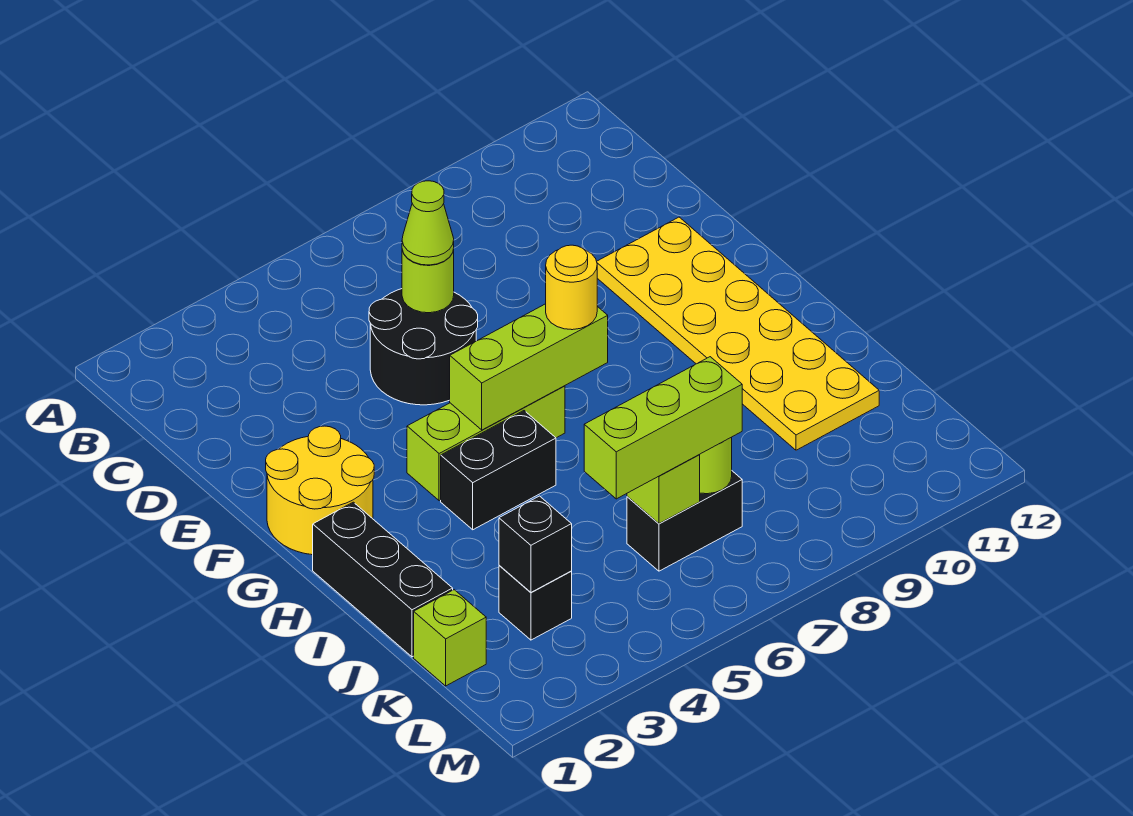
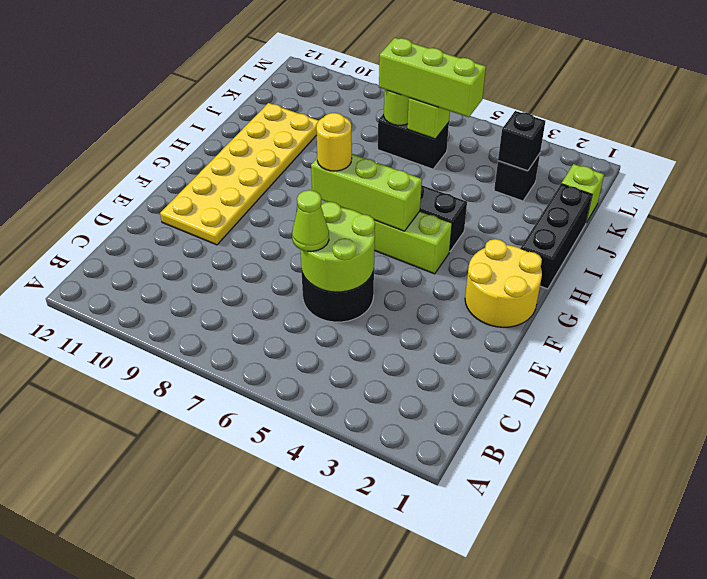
lime round brick D6 level 2 -> lime round brick D5:E6 level 2

